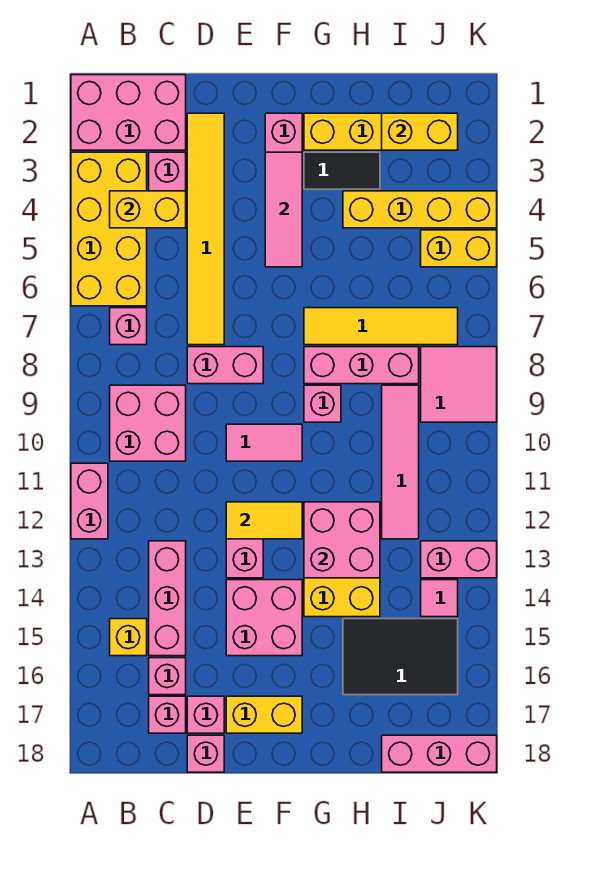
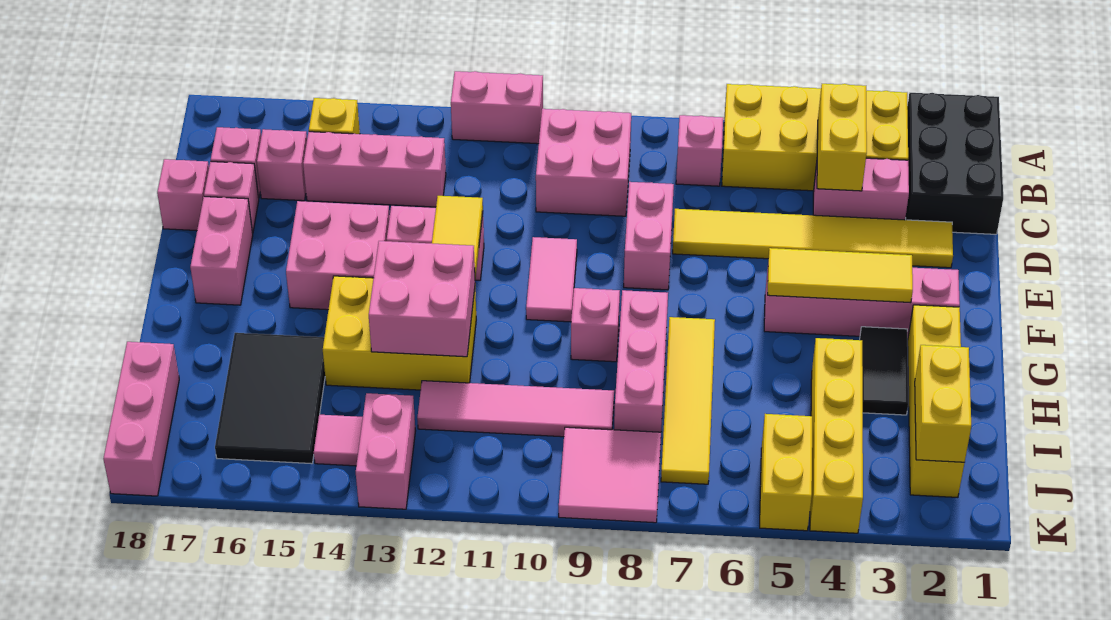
pink brick A1:C2 level 1 -> black brick A1:C2 level 1
yellow brick E17:F17 level 1 -> pink brick E17:F17 level 1
pink tile F3:F5 level 2 -> yellow tile F3:F5 level 2

